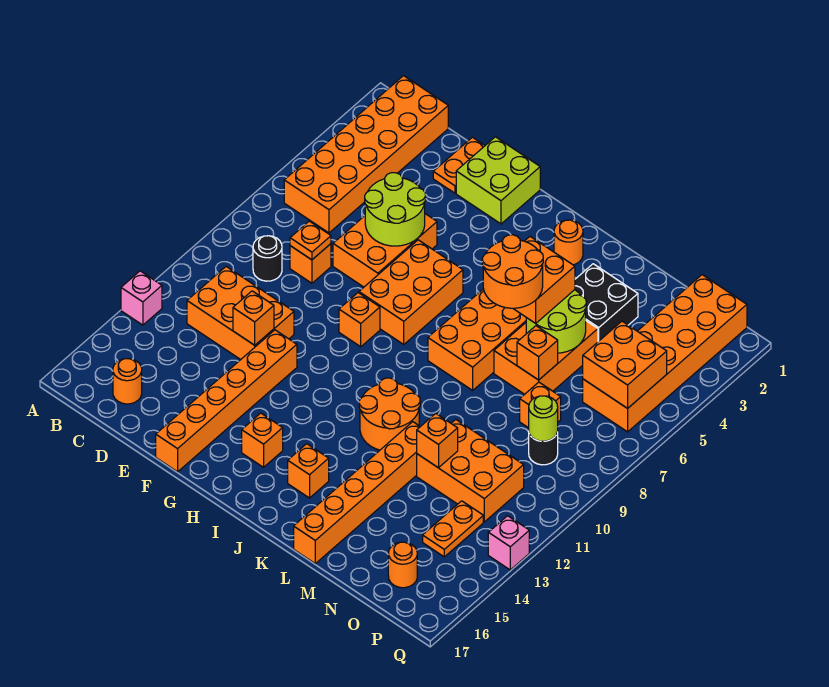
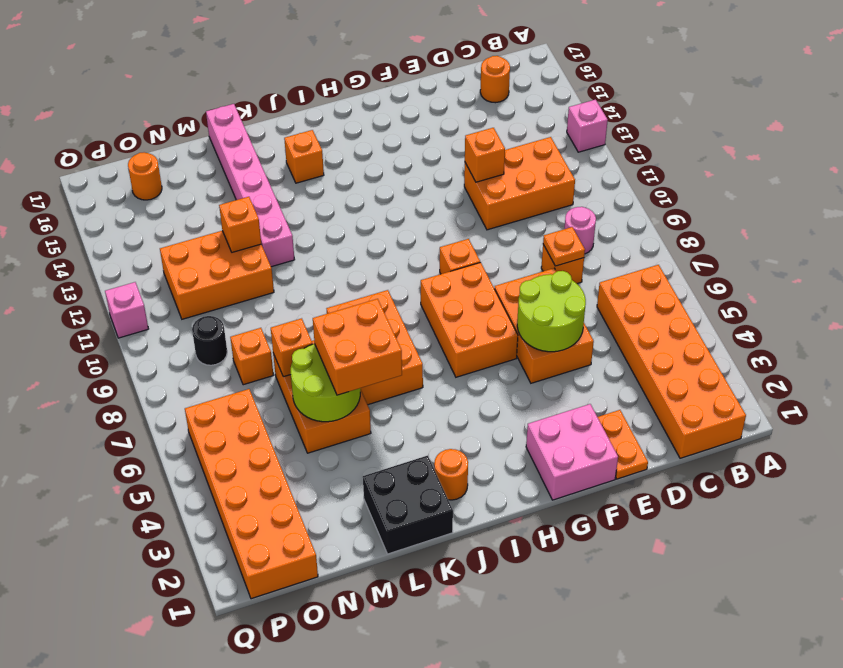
black round brick C9 level 1 -> pink round brick C9 level 1
lime brick F1:G2 level 1 -> pink brick F1:G2 level 1
orange brick F12:F17 level 1 -> none
orange brick H15 level 1 -> none
orange round brick J11:K12 level 1 -> none
orange round brick K6:L7 level 4 -> none
black brick L3:M4 level 1 -> black brick K1:L2 level 1
orange brick L12:L17 level 1 -> pink brick L12:L17 level 1
orange brick O5:P6 level 2 -> none
lime round brick O9 level 2 -> none
orange plate O13:O14 level 1 -> none
pink brick Q13 level 1 -> pink brick Q11 level 1

